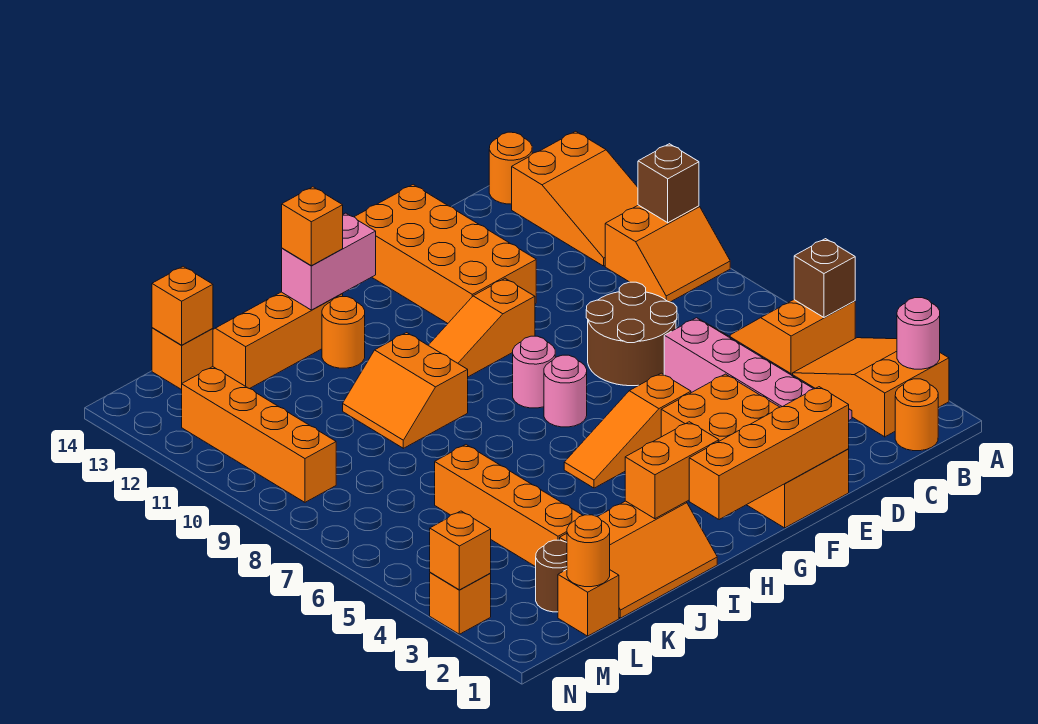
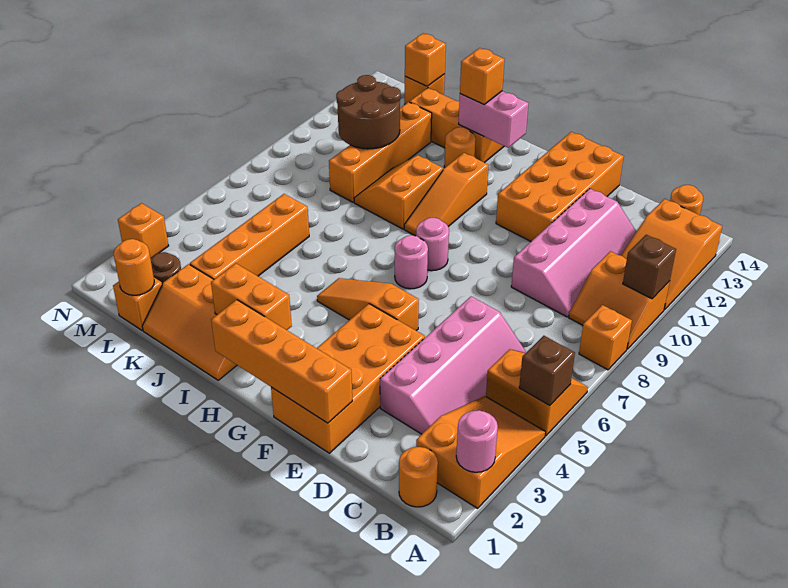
none -> pink slope C9:D12 level 1 top D
brown round brick D7:E8 level 1 -> brown round brick K10:L11 level 2
orange slope F10:H10 level 1 top F -> orange slope H9:H11 level 1 top 11
orange brick M9:M12 level 1 -> orange brick K9:K12 level 1
orange brick N3 level 2 -> orange brick A8 level 1

